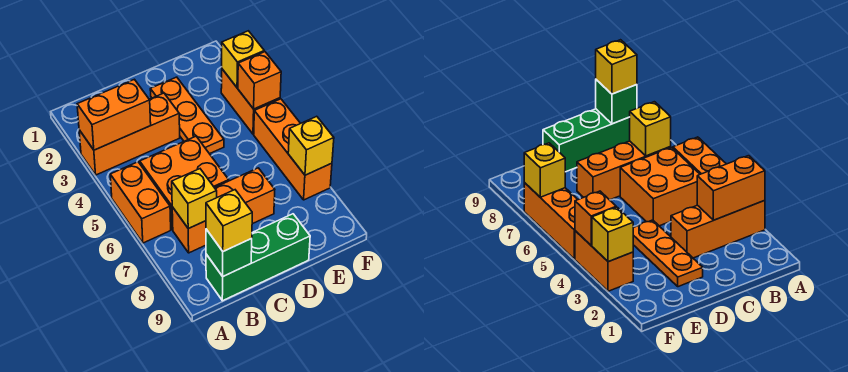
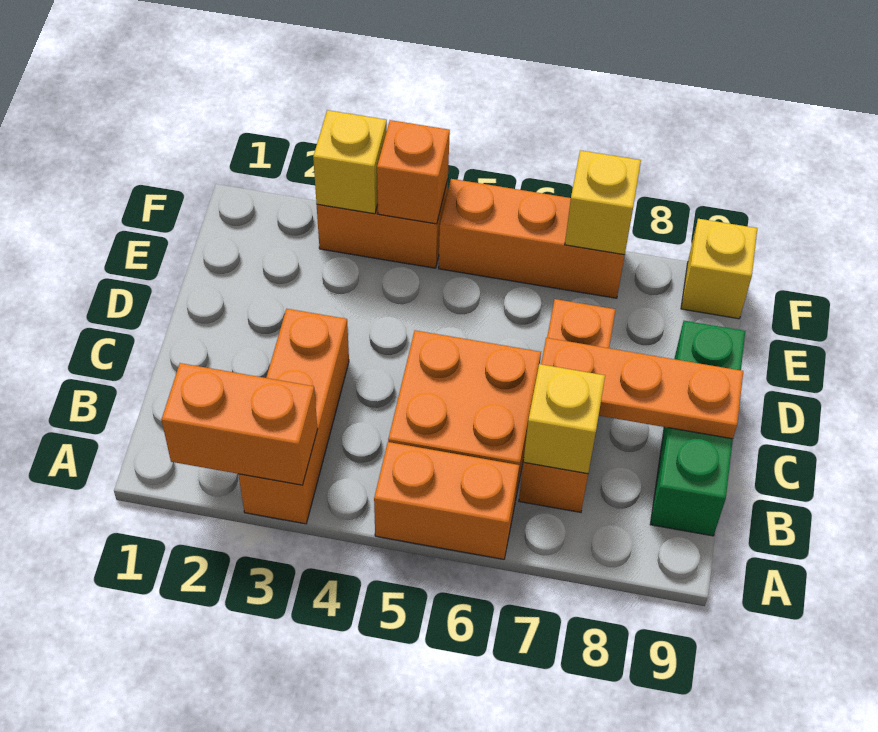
orange brick A3:B3 level 2 -> orange brick A2:A3 level 2
green brick B9 level 2 -> none
yellow brick B9 level 3 -> yellow brick F9 level 1
orange plate D2:D4 level 1 -> orange plate C7:C9 level 2

